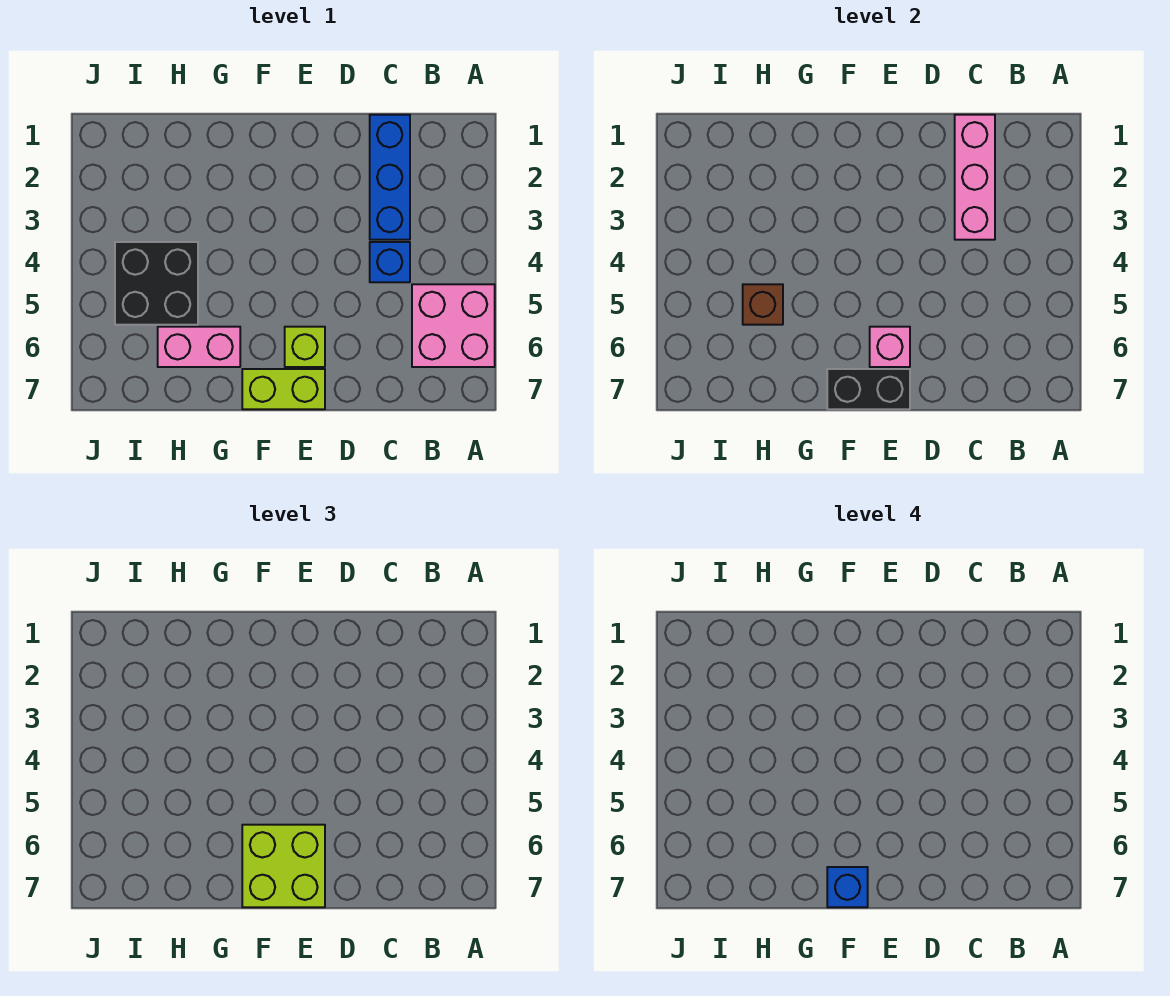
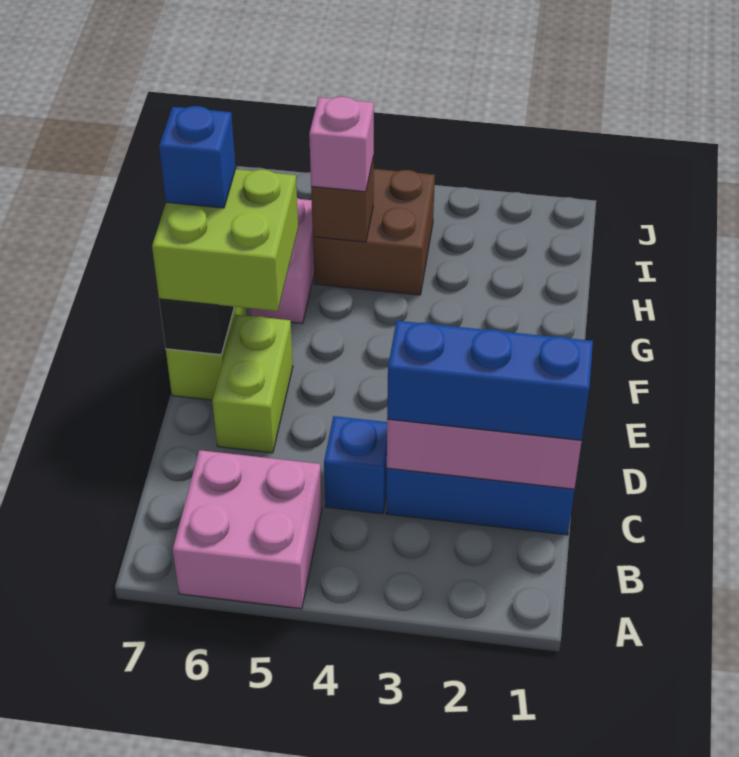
none -> blue brick C1:C3 level 3
lime brick E6 level 1 -> lime brick D6:E6 level 1
pink brick E6 level 2 -> pink brick H5 level 3
black brick H4:I5 level 1 -> brown brick H4:I5 level 1

